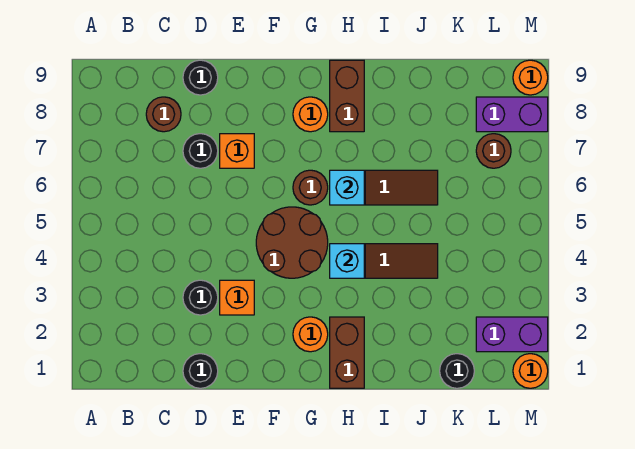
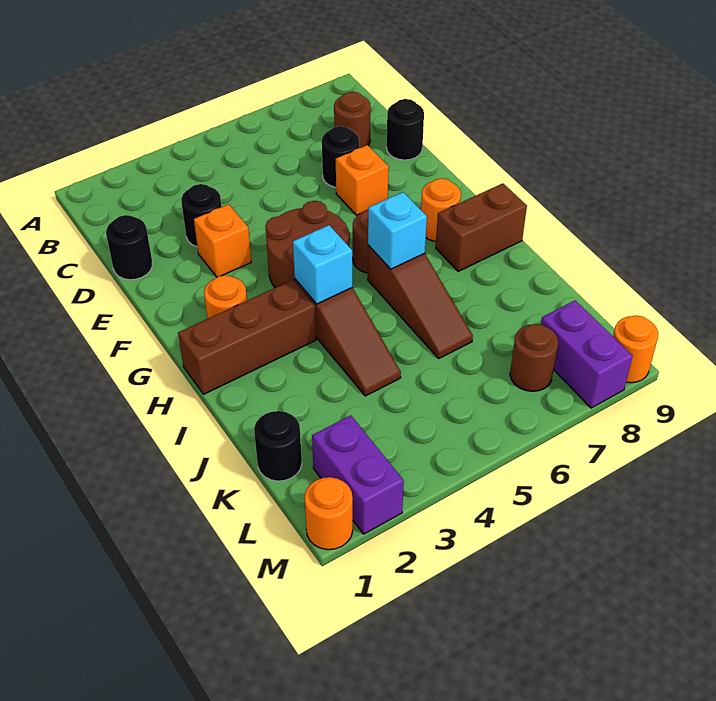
brown brick H1:H2 level 1 -> brown brick H1:H3 level 1

